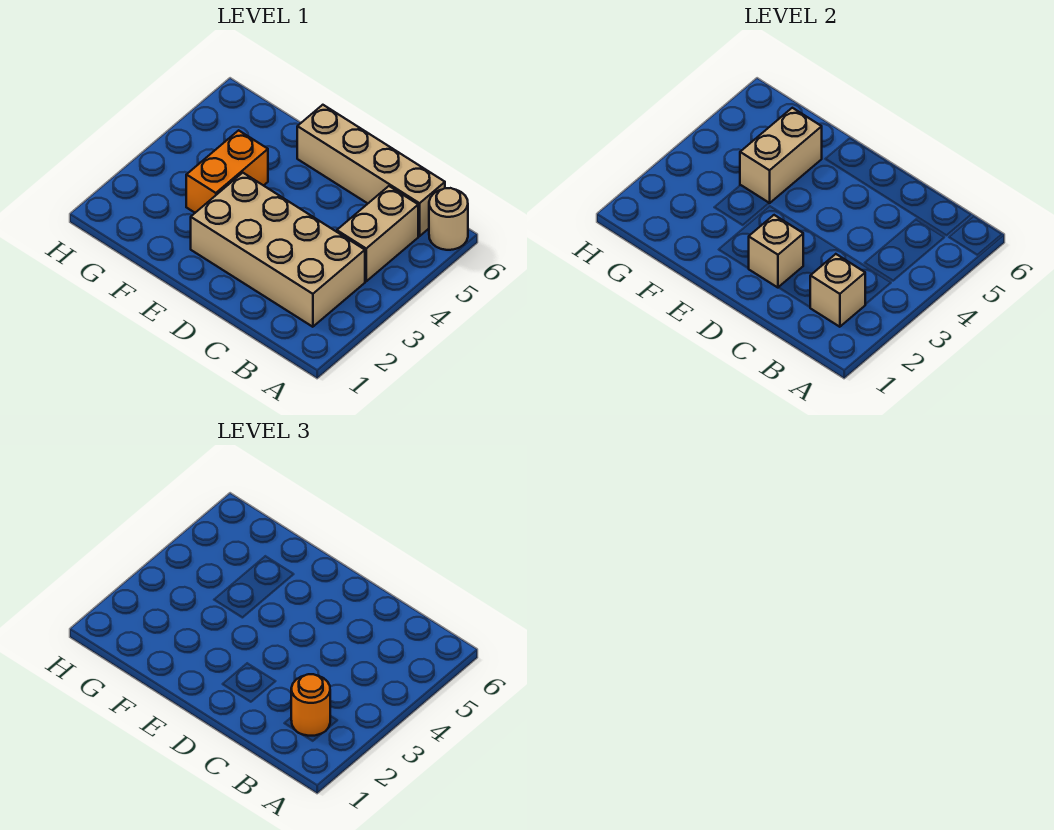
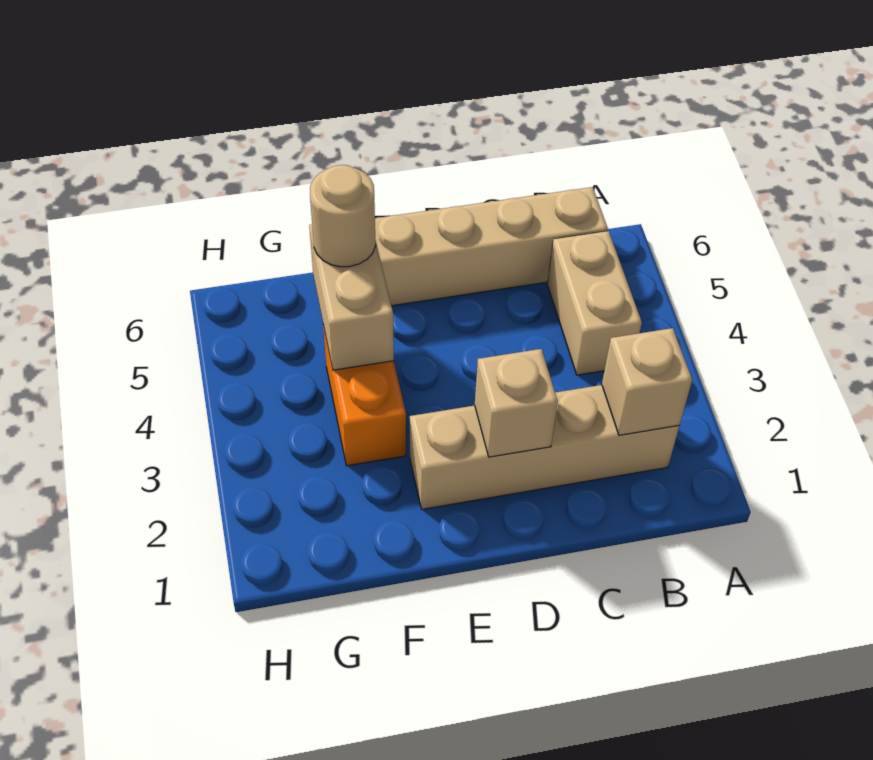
tan round brick A6 level 1 -> tan round brick F5 level 3
tan brick B2:E3 level 1 -> tan brick B2:E2 level 1
orange round brick B2 level 3 -> none

